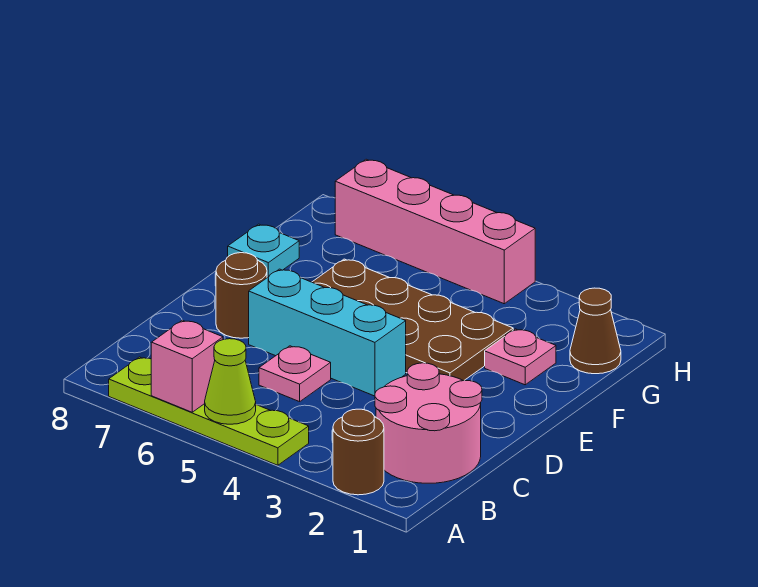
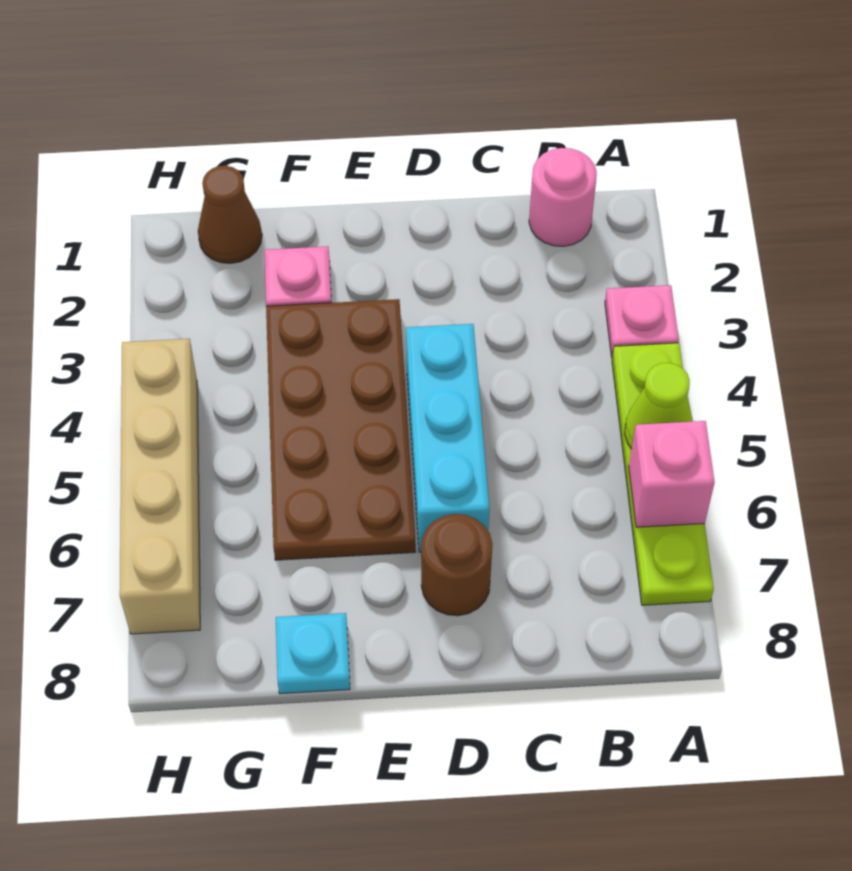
brown round brick A2 level 1 -> none
pink round brick B1:C2 level 1 -> pink round brick B1 level 1
pink plate C5 level 1 -> pink plate A3 level 1
pink brick H4:H7 level 1 -> tan brick H4:H7 level 1

